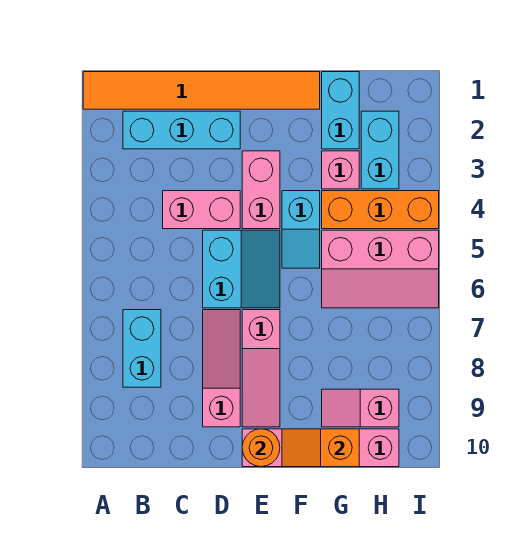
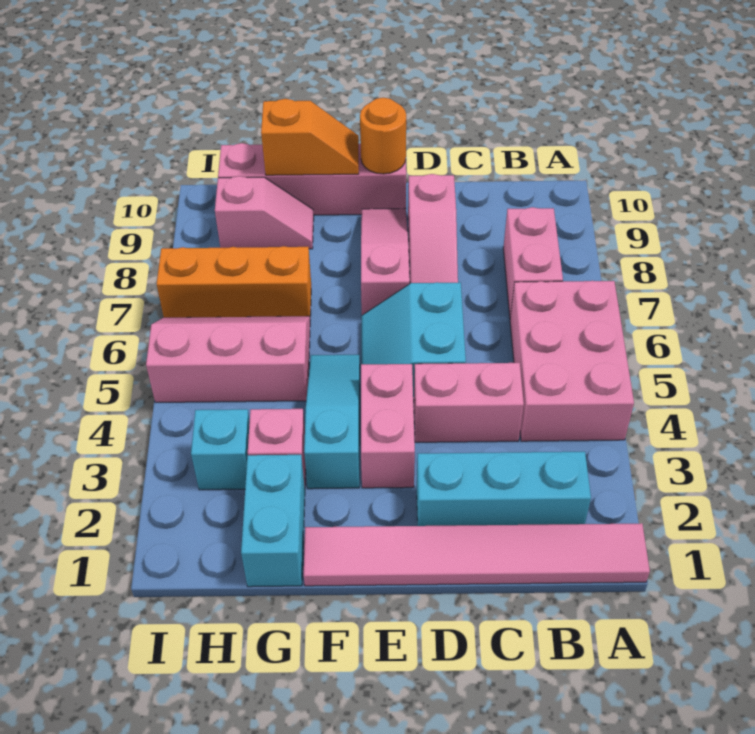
orange tile A1:F1 level 1 -> pink tile A1:F1 level 1
none -> pink brick A4:B6 level 1
cyan brick B7:B8 level 1 -> pink brick B7:B8 level 1
cyan slope F4:F5 level 1 top 4 -> cyan slope F3:F5 level 1 top 3
orange brick G4:I4 level 1 -> orange brick G7:I7 level 1
cyan brick H2:H3 level 1 -> cyan brick H3 level 1

